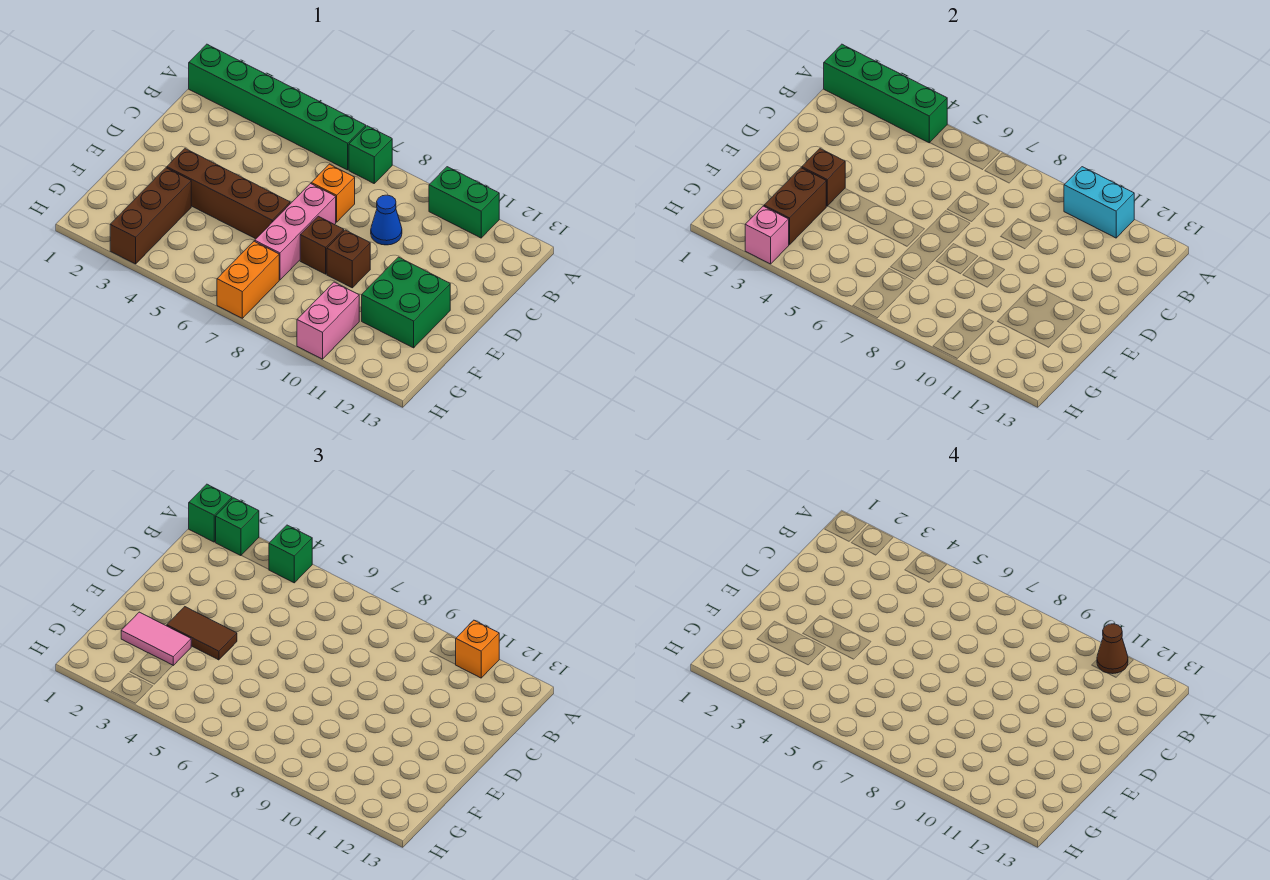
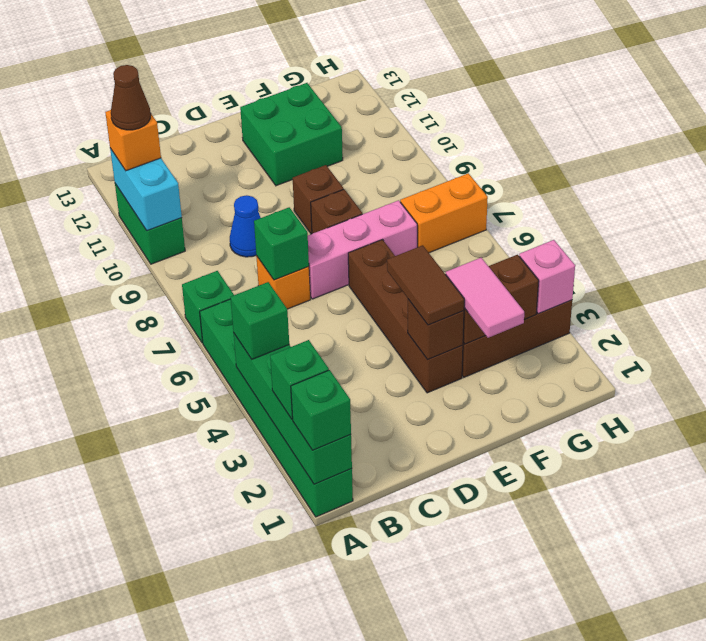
none -> green brick C7 level 2
pink brick G10:H10 level 1 -> none

